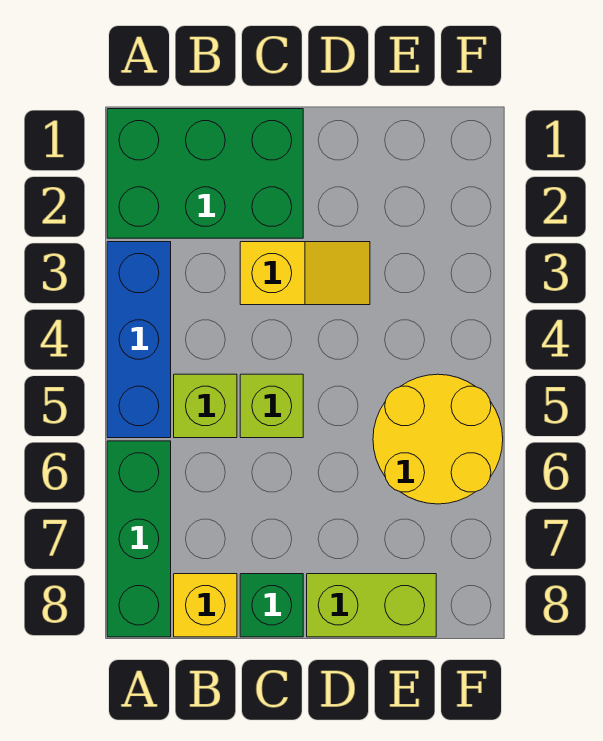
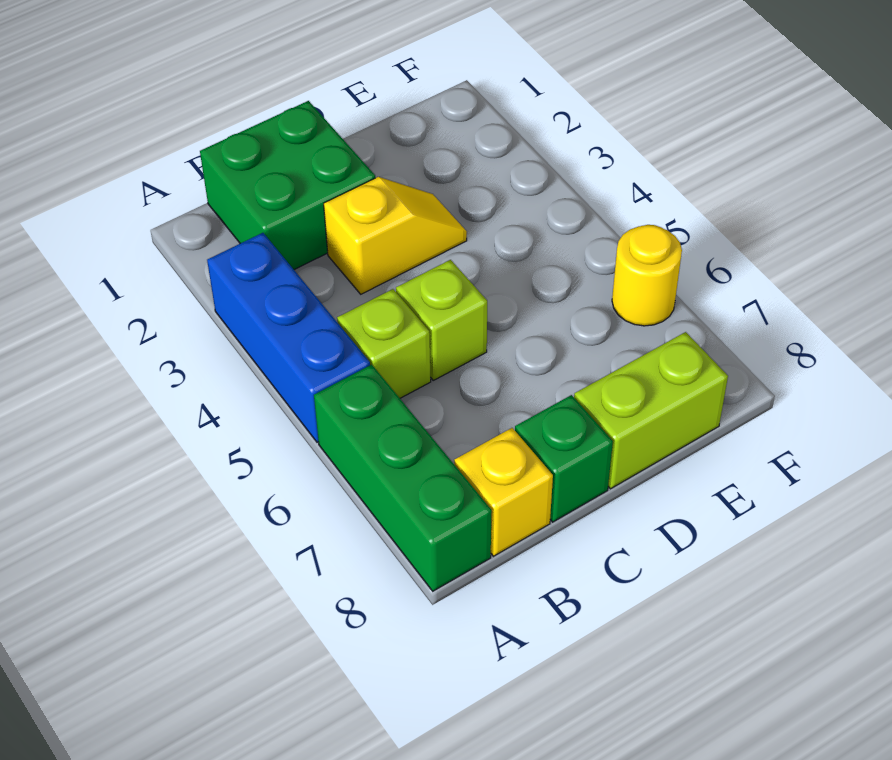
green brick A1:C2 level 1 -> green brick B1:C2 level 1
yellow round brick E5:F6 level 1 -> yellow round brick F6 level 1

